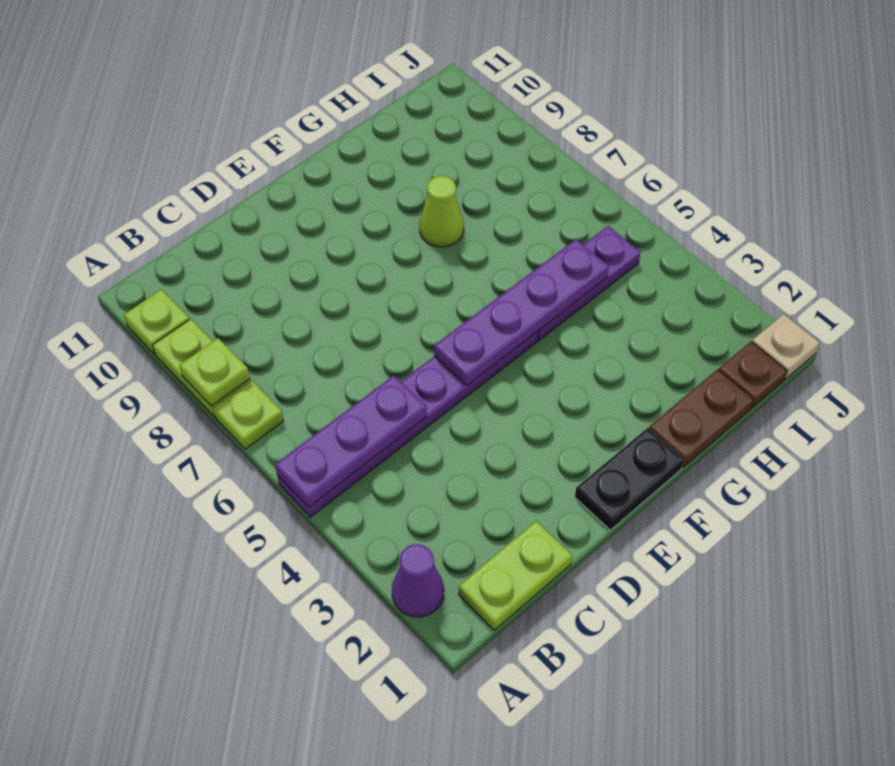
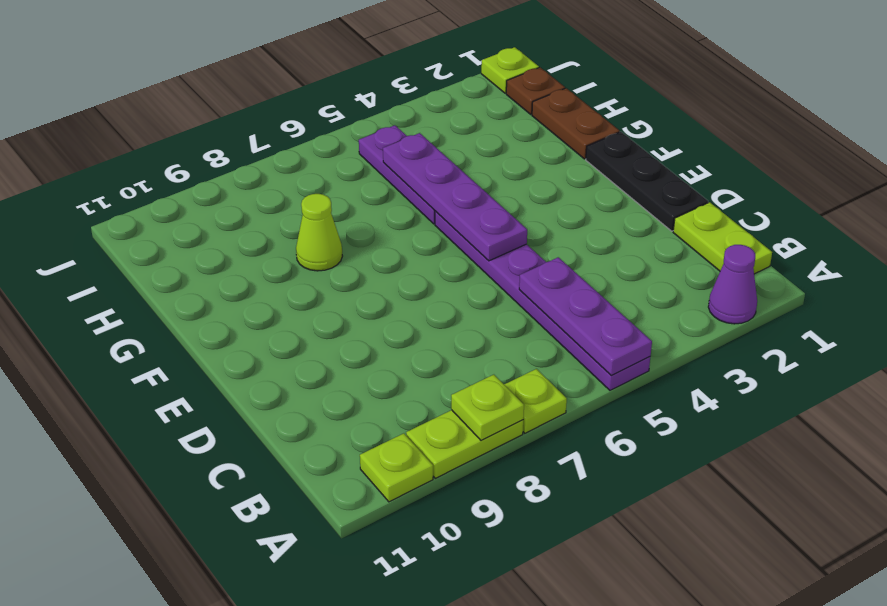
black plate E1:F1 level 1 -> black plate D1:F1 level 1
tan plate J1 level 1 -> lime plate J1 level 1

